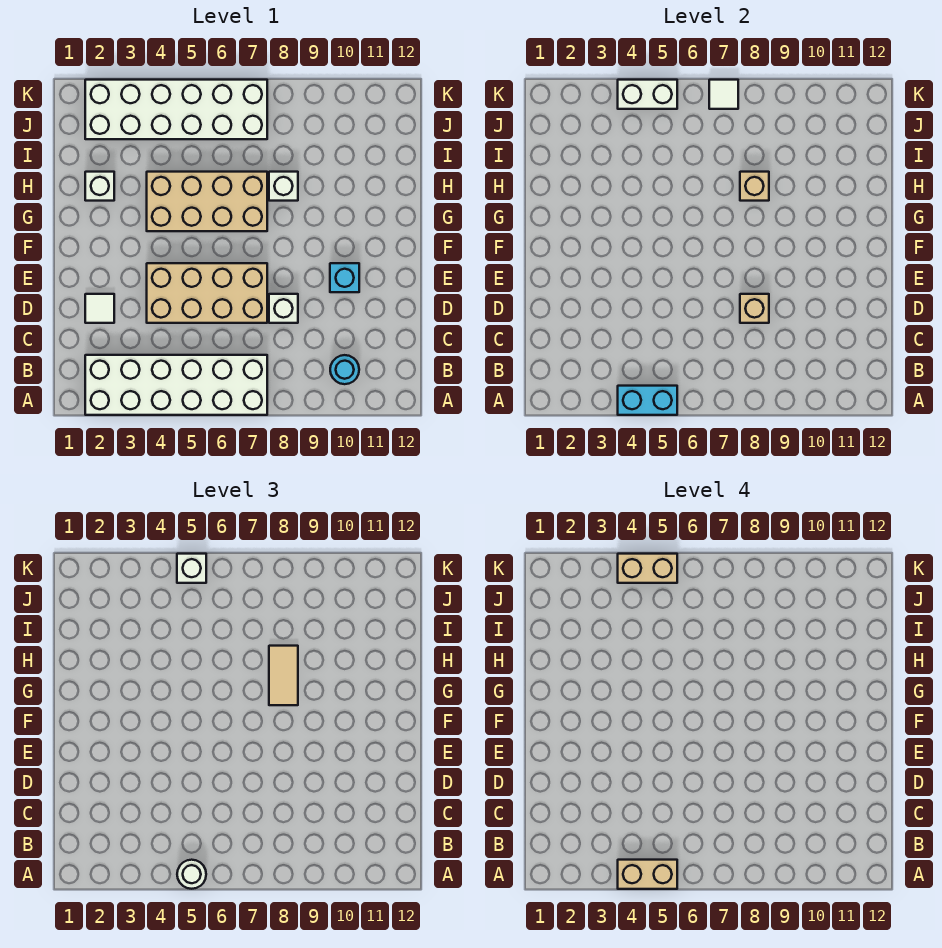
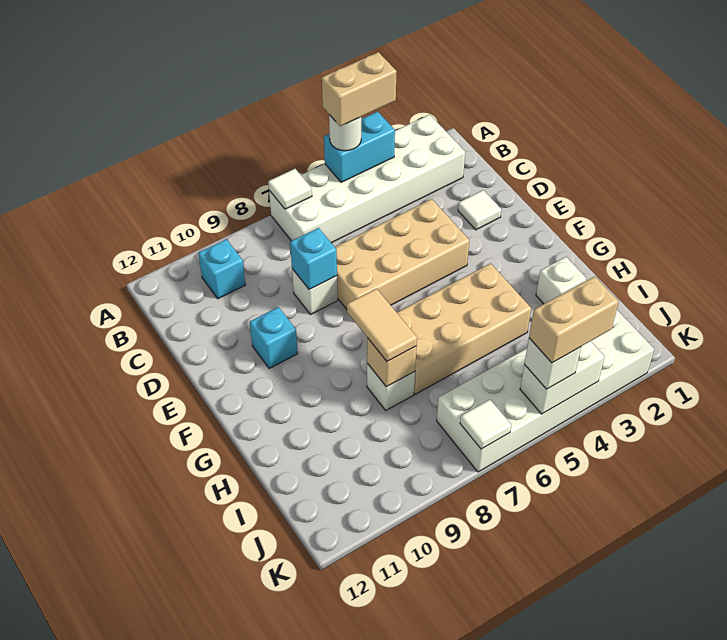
none -> white tile A7 level 2
cyan round brick B10 level 1 -> cyan brick B10 level 1
tan brick D8 level 2 -> cyan brick D8 level 2

